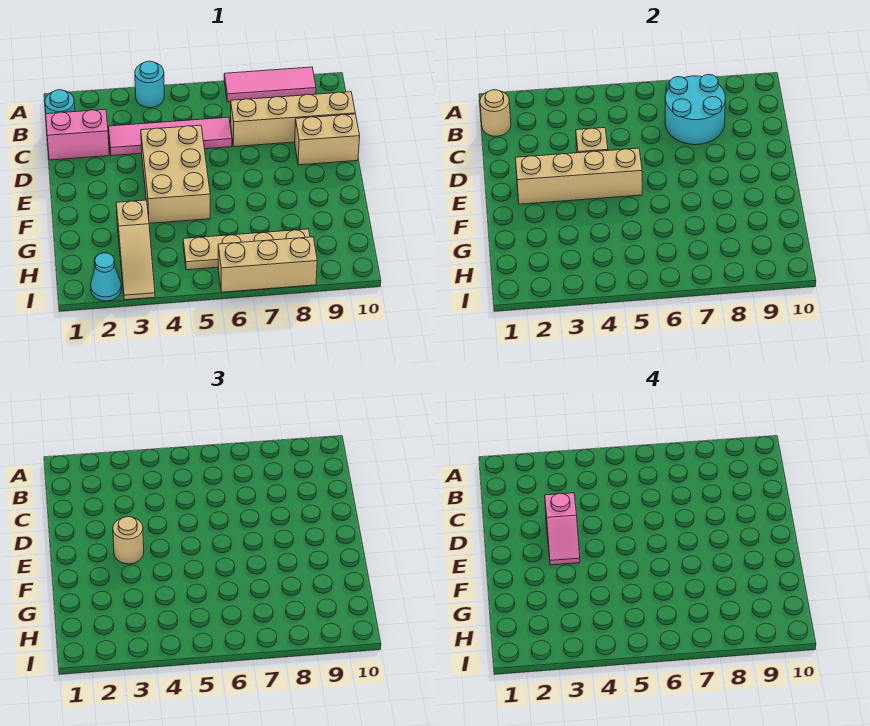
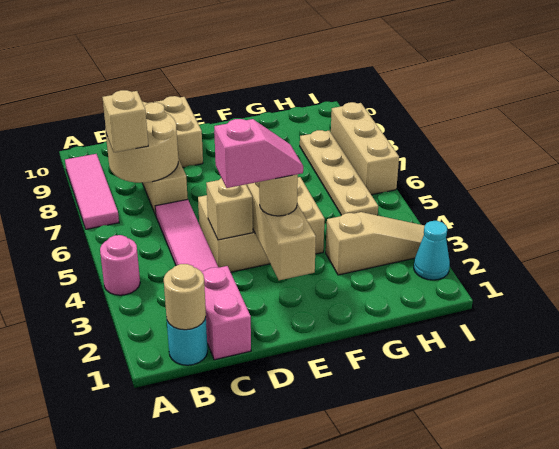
cyan round brick A4 level 1 -> pink round brick A4 level 1
cyan round brick B7:C8 level 2 -> tan round brick B7:C8 level 2
none -> tan brick B7 level 3

